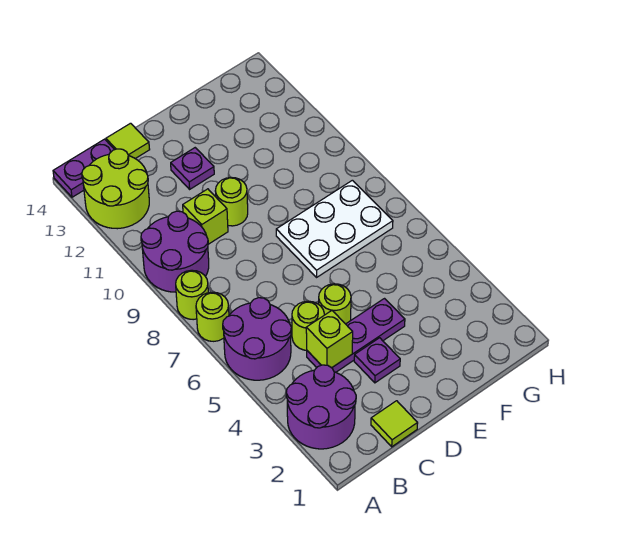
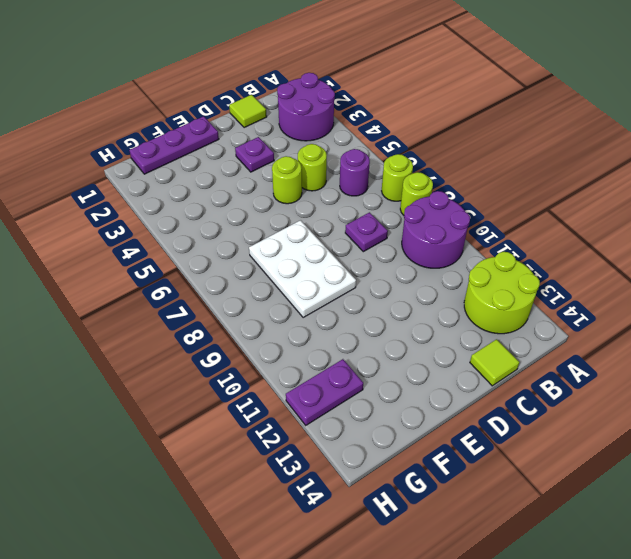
purple round brick A5:B6 level 1 -> purple round brick B6 level 1
purple plate A14:B14 level 1 -> purple plate G12:H12 level 1
purple plate C4:E4 level 1 -> purple plate E1:G1 level 1
lime brick C4 level 2 -> none
lime brick C10 level 1 -> none
lime round brick D10 level 1 -> none
purple plate D12 level 1 -> purple plate C8 level 1
white plate E7:G8 level 1 -> white plate E7:F9 level 1

